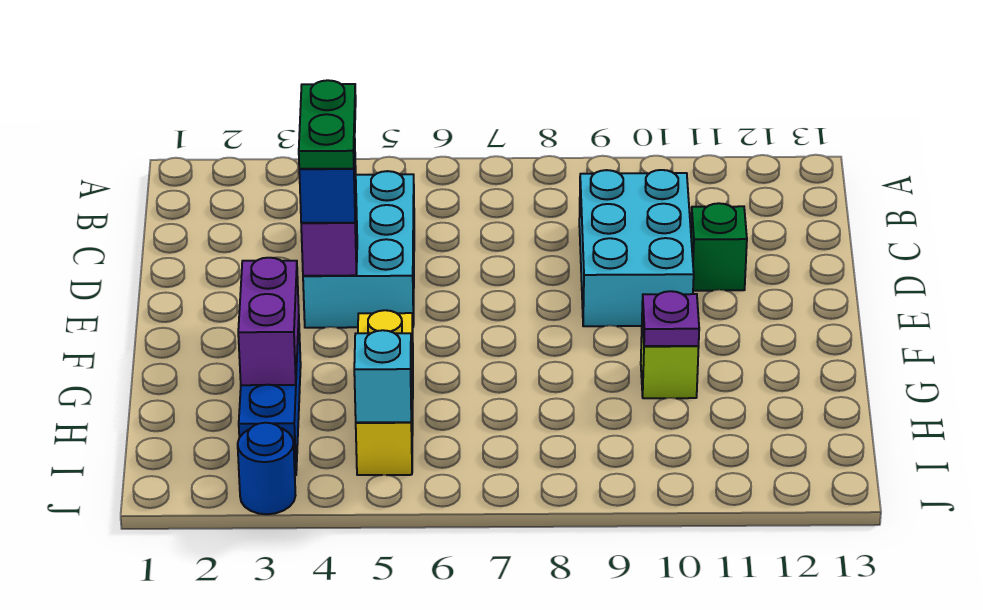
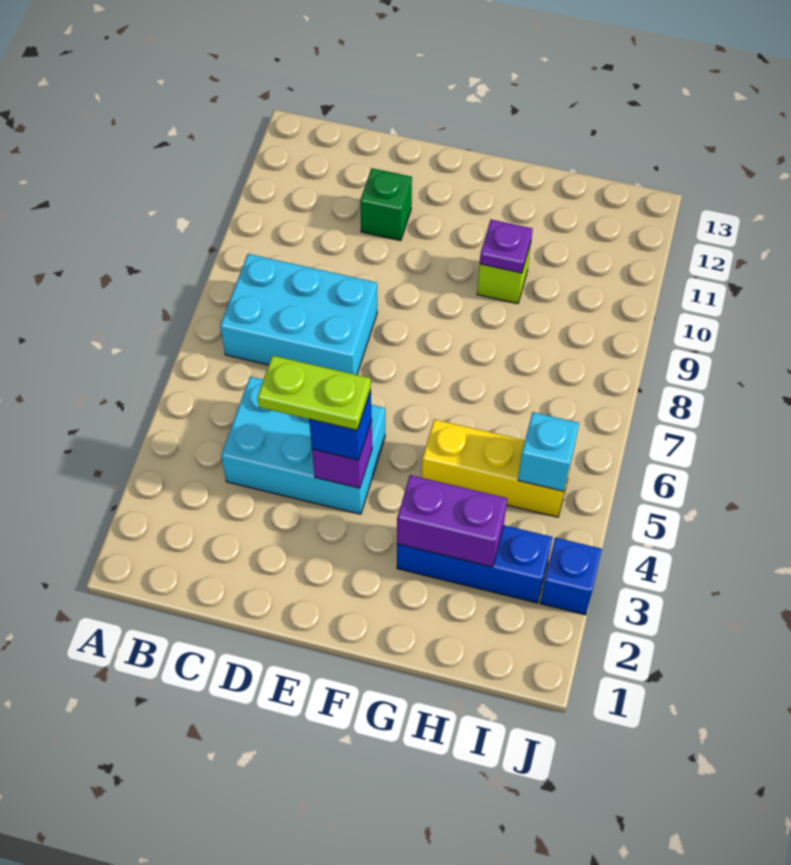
cyan brick C9:E10 level 1 -> cyan brick B7:D8 level 1
green plate D4:E4 level 4 -> lime plate D4:E4 level 4
blue round brick J3 level 1 -> blue brick J3 level 1

